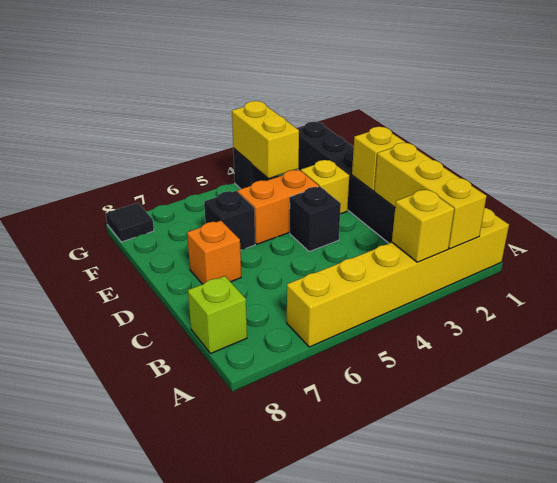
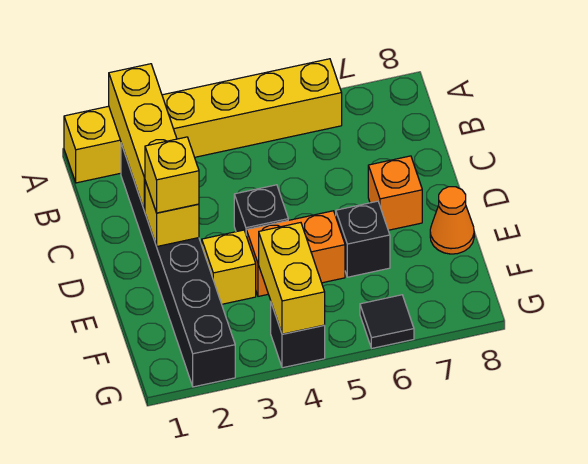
yellow brick A3 level 2 -> yellow brick D2 level 3
lime brick B8 level 1 -> none
none -> orange cone E8 level 1
black tile G8 level 1 -> black tile G6 level 1

